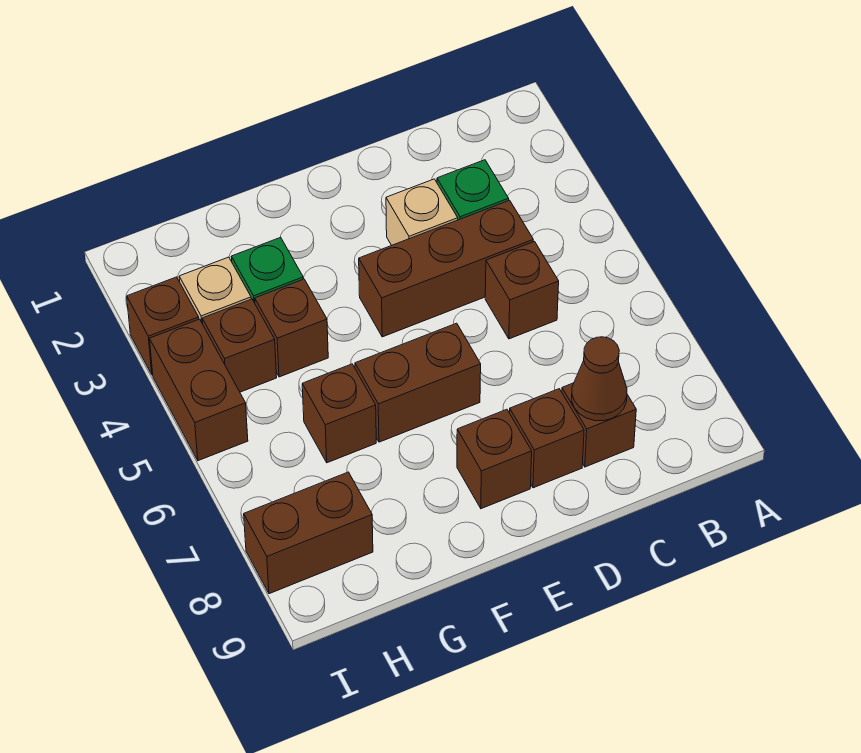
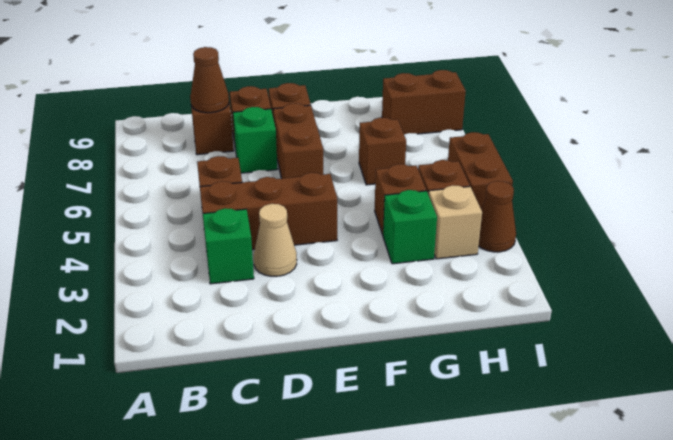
tan brick D3 level 1 -> tan cone D3 level 1
none -> green brick D7 level 1
brown brick E6:F6 level 1 -> brown brick E6:E7 level 1
brown brick I3 level 1 -> brown cone I3 level 1

